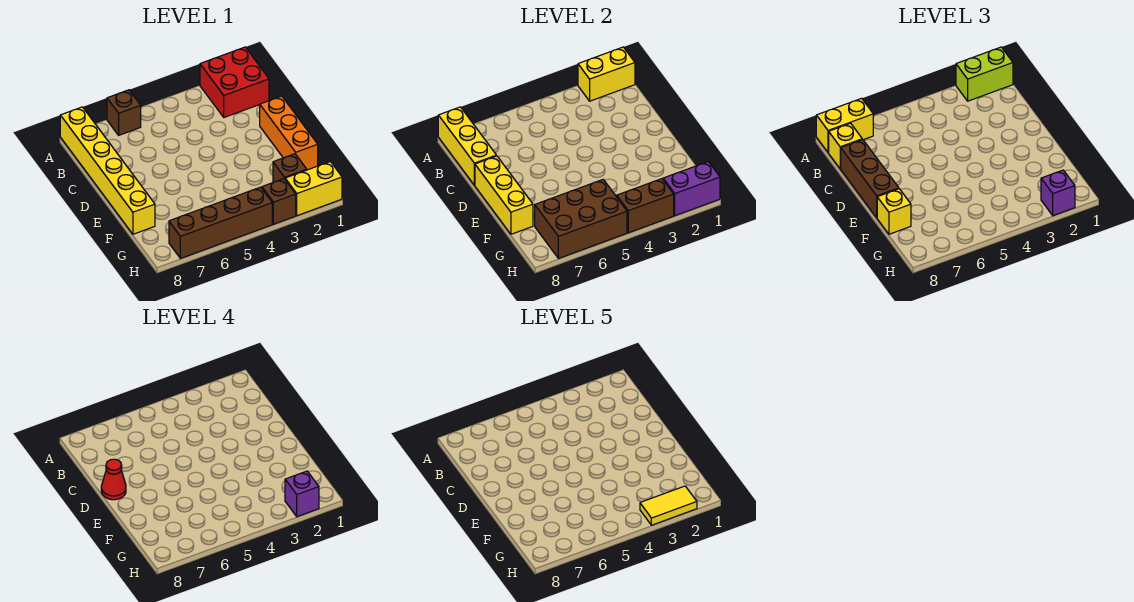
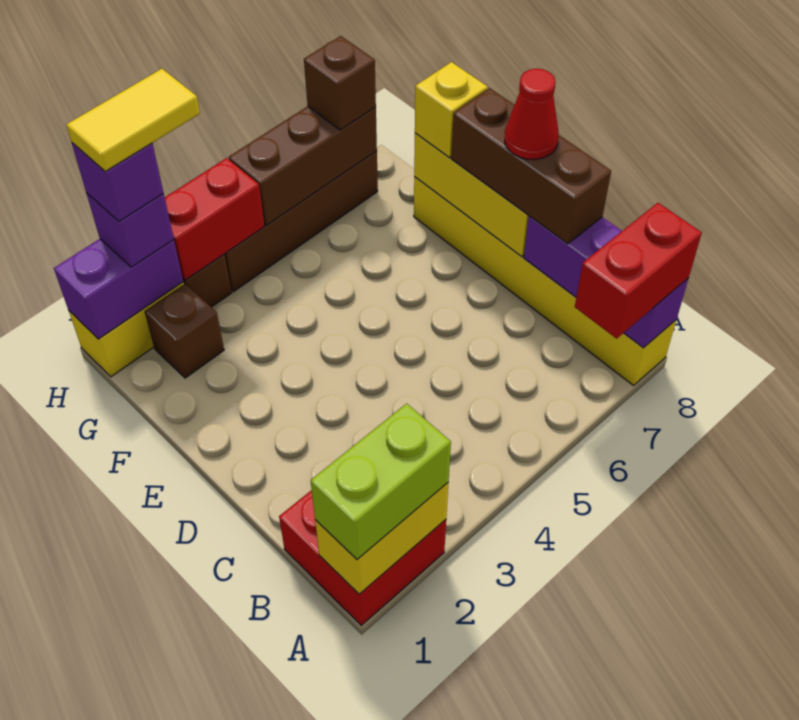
brown brick A6 level 1 -> brown brick H7 level 3
yellow brick A7:A8 level 3 -> red brick A7:A8 level 3
yellow brick A8:C8 level 2 -> purple brick A8:C8 level 2
yellow brick B8 level 3 -> none
orange brick D1:F1 level 1 -> none
brown brick G5:H7 level 2 -> brown brick H5:H7 level 2
brown brick H3:H4 level 2 -> red brick H3:H4 level 2

